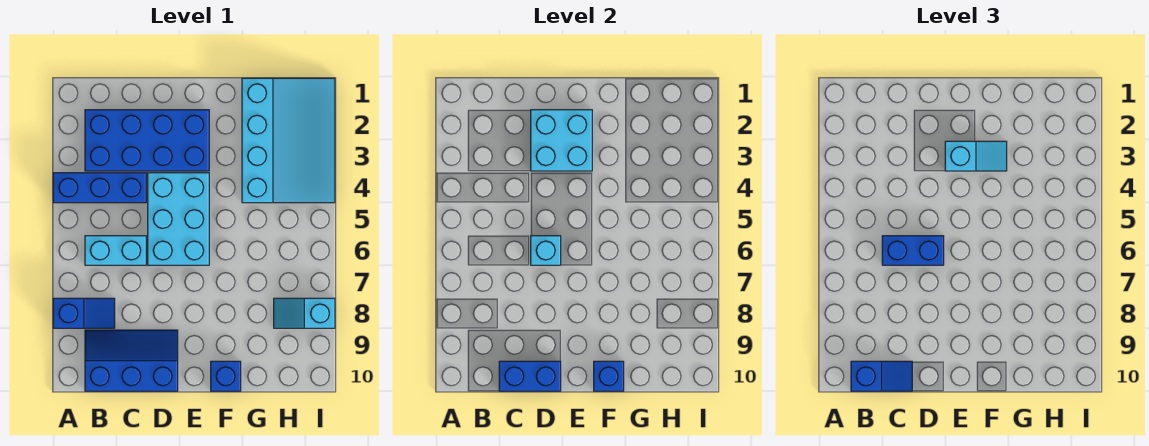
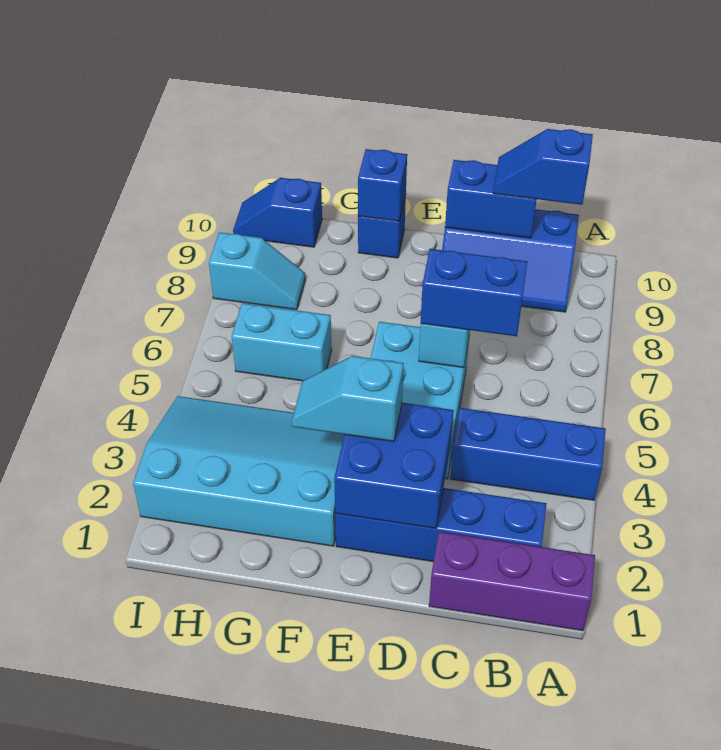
none -> purple brick A1:C1 level 1
blue slope A8:B8 level 1 top A -> blue slope H10:I10 level 1 top H
blue brick B2:E3 level 1 -> blue brick B2:E2 level 1
cyan brick B6:C6 level 1 -> cyan brick G6:H6 level 1
cyan brick D2:E3 level 2 -> blue brick D2:E3 level 2
cyan slope G1:I4 level 1 top G -> cyan slope F2:I4 level 1 top 2

